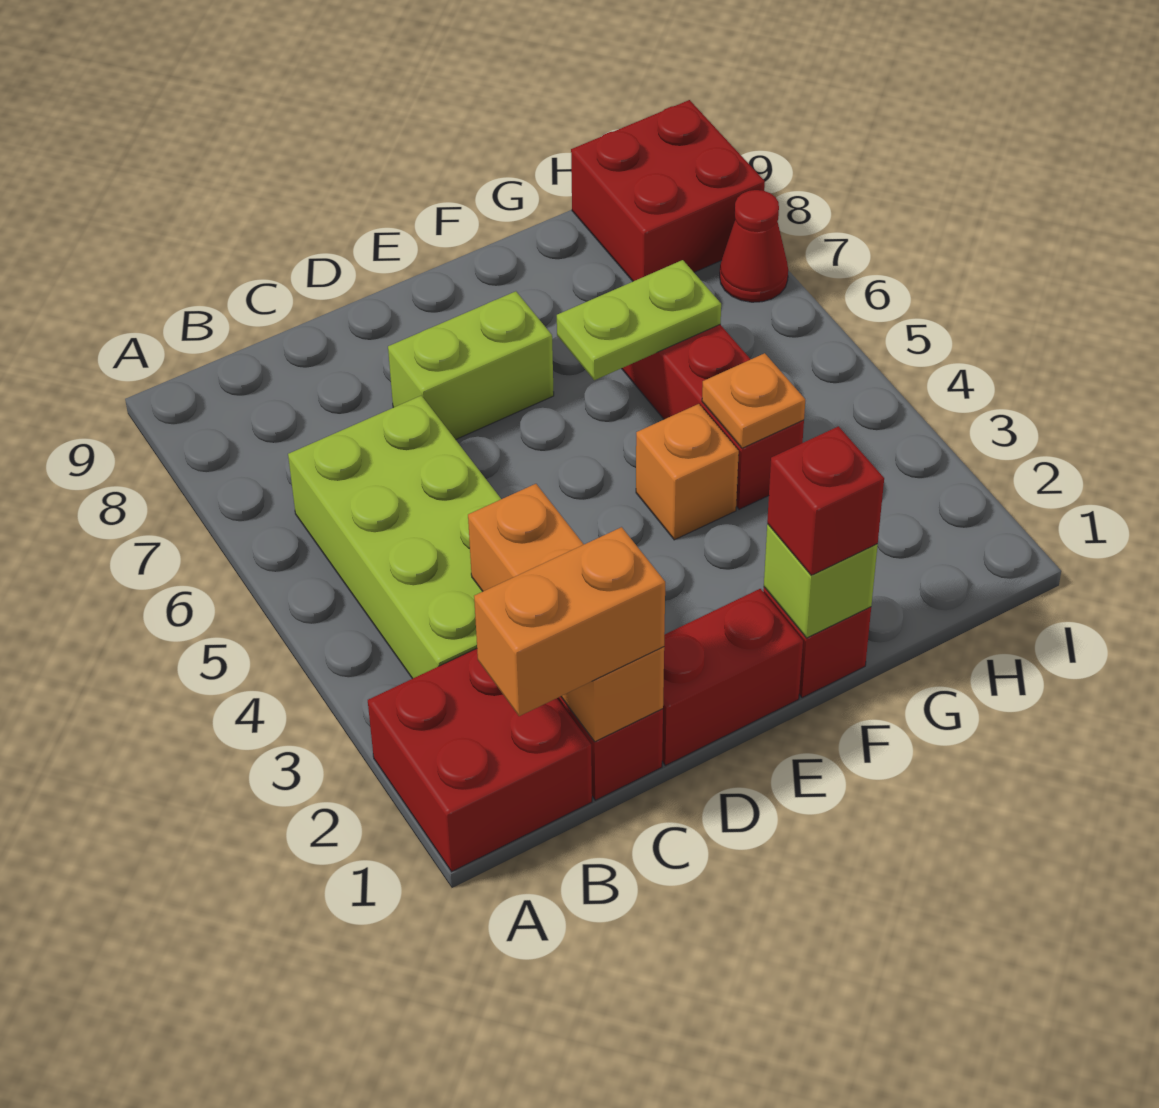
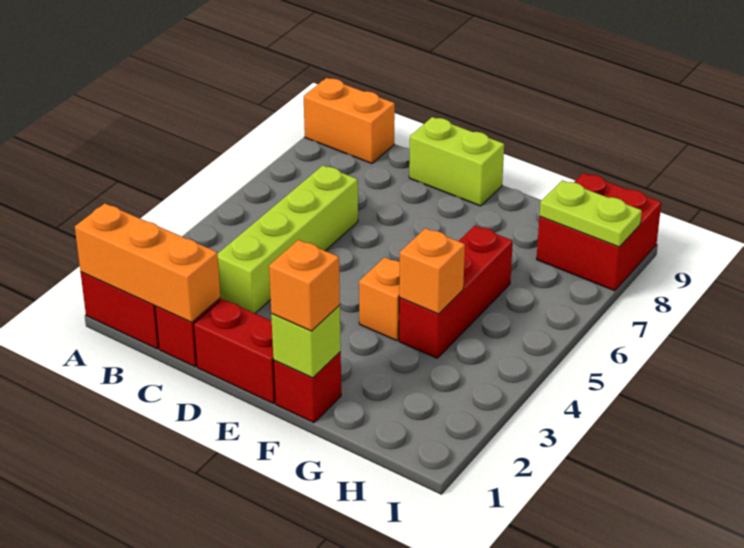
orange brick B1:C1 level 3 -> orange brick A9:B9 level 1
lime brick B3:C6 level 1 -> lime brick C3:C6 level 1
orange brick C1:C3 level 2 -> orange brick A1:C1 level 2
lime brick D7:E7 level 1 -> lime brick D9:E9 level 1
red brick F1 level 3 -> orange brick F1 level 3
lime plate F6:G6 level 2 -> lime plate H8:I8 level 2
orange plate G4 level 2 -> orange brick G4 level 2
red cone I7 level 1 -> none

